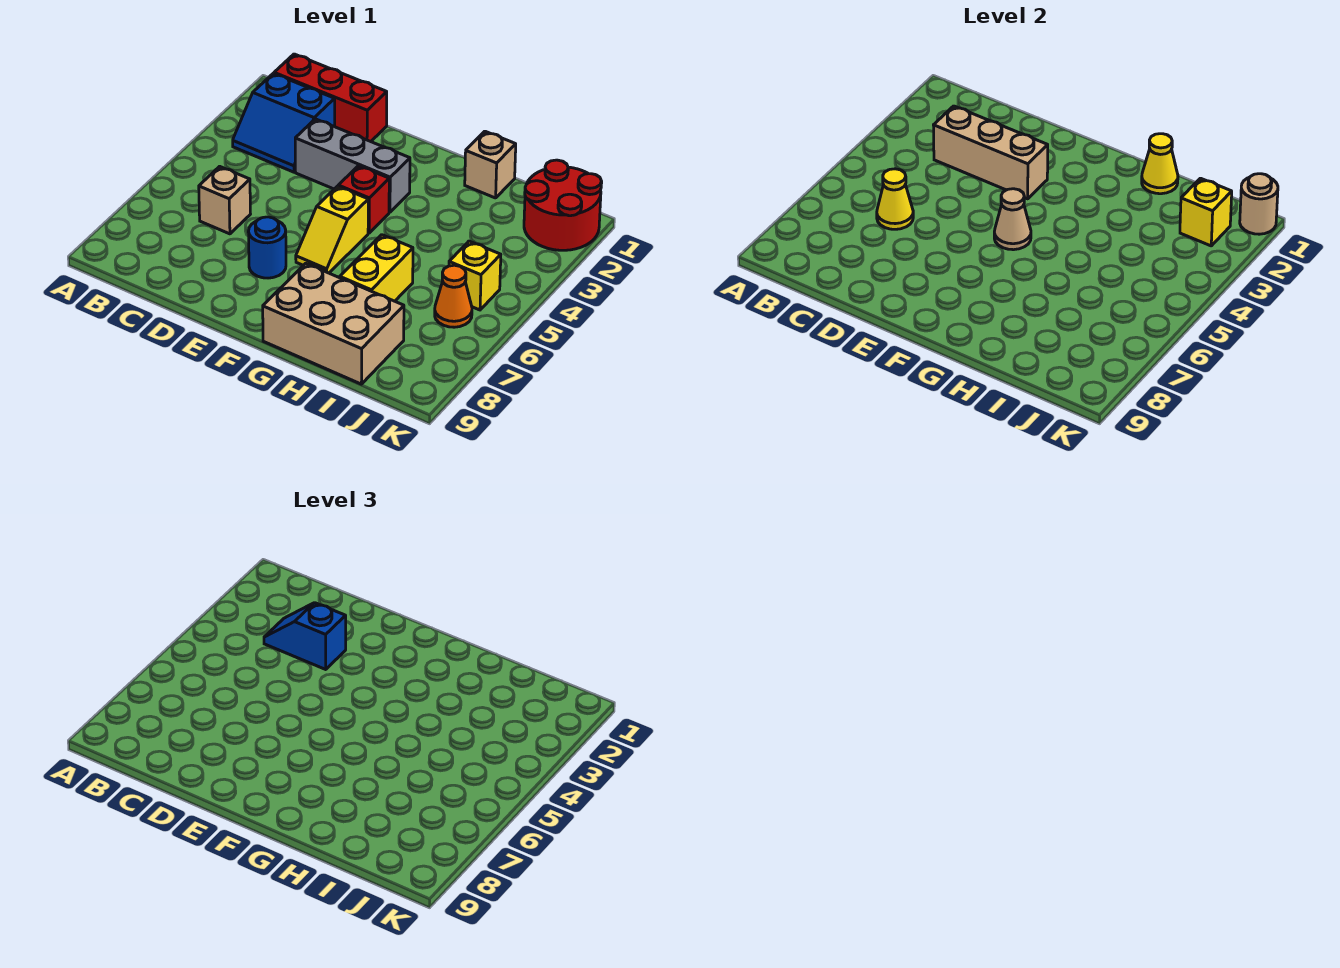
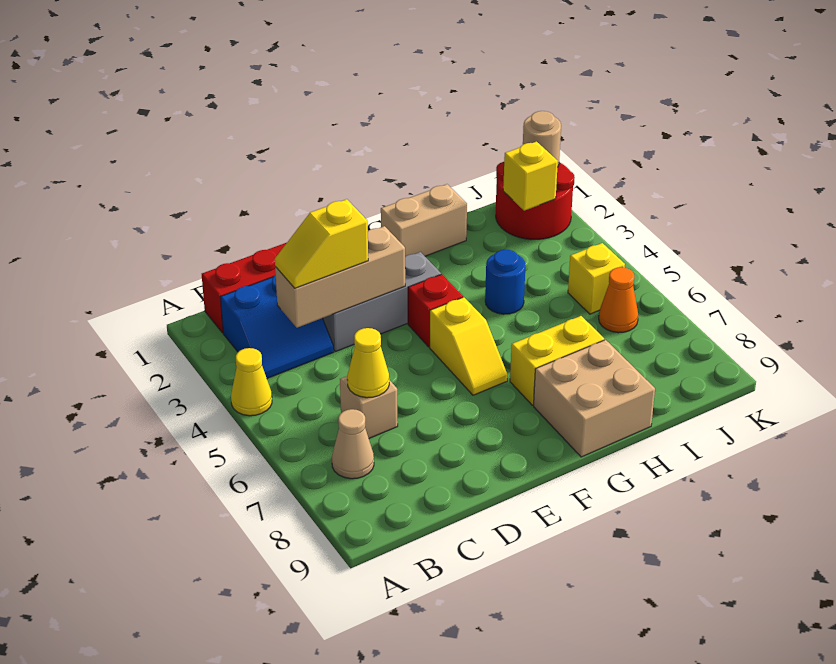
blue slope C3:D3 level 3 top D -> yellow slope C3:D3 level 3 top D
blue round brick E7 level 1 -> blue round brick H4 level 1
tan cone F5 level 2 -> tan cone B7 level 1
tan brick G8:I9 level 1 -> tan brick G8:H9 level 1
tan brick H1 level 1 -> tan brick G1:H1 level 1
yellow cone H1 level 2 -> yellow cone A4 level 1
yellow brick H6:H7 level 1 -> yellow brick G7:H7 level 1

